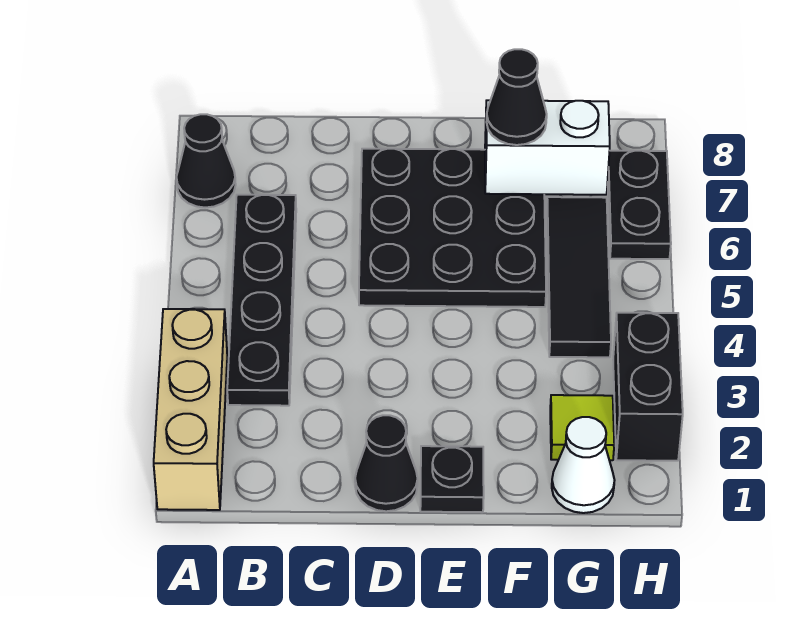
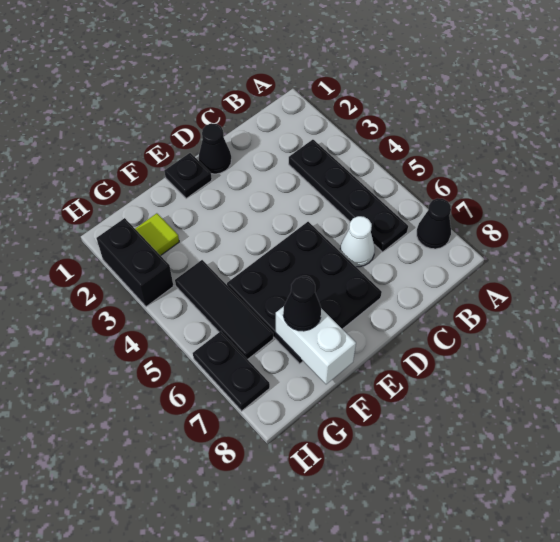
tan brick A1:A3 level 1 -> none
white brick F7:G7 level 2 -> white brick F7:F8 level 2
white cone G1 level 1 -> white cone C6 level 1

